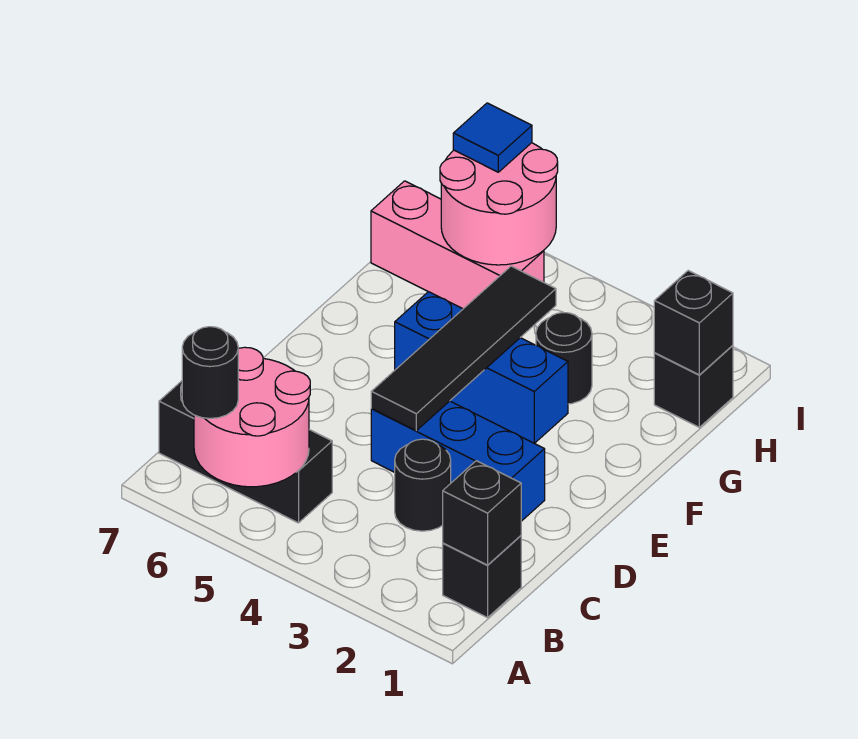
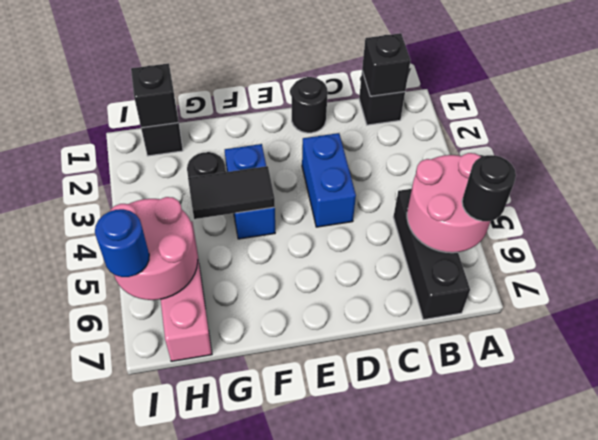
black round brick C3 level 1 -> black round brick D1 level 1
blue brick D2:D4 level 1 -> blue brick D3:D4 level 1
black tile D4:G4 level 2 -> black tile F4:G4 level 2
blue brick F3:F5 level 1 -> blue brick F3:F4 level 1
blue tile I6 level 3 -> blue round brick I6 level 3

